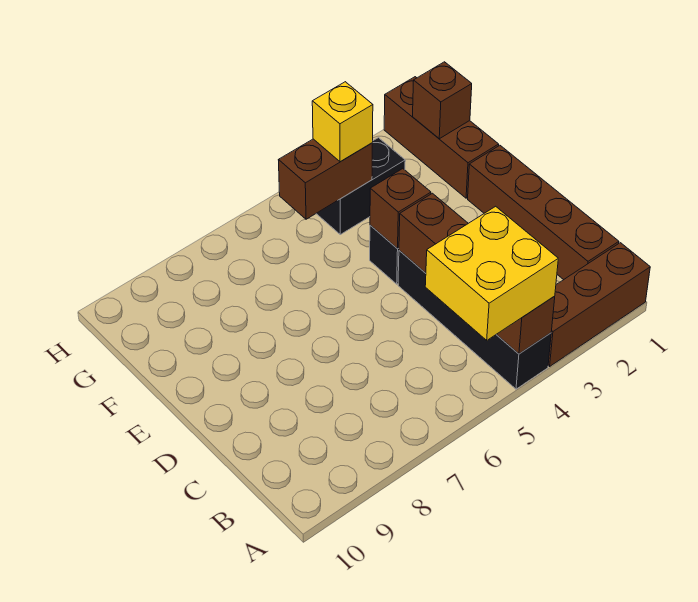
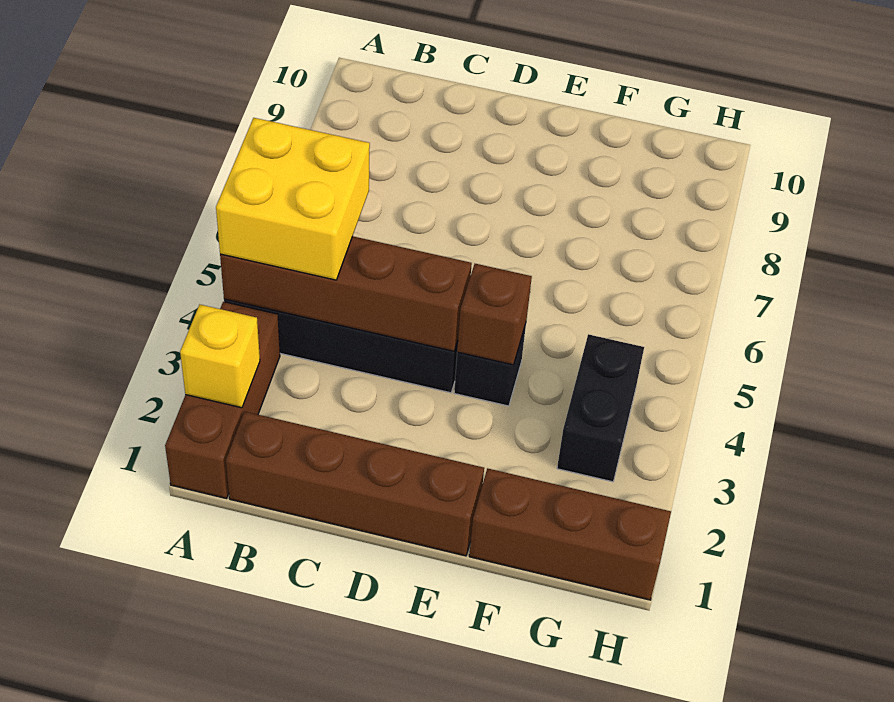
brown brick G1 level 2 -> none
brown brick G4:G5 level 2 -> none
yellow brick G4 level 3 -> yellow brick A2 level 2

